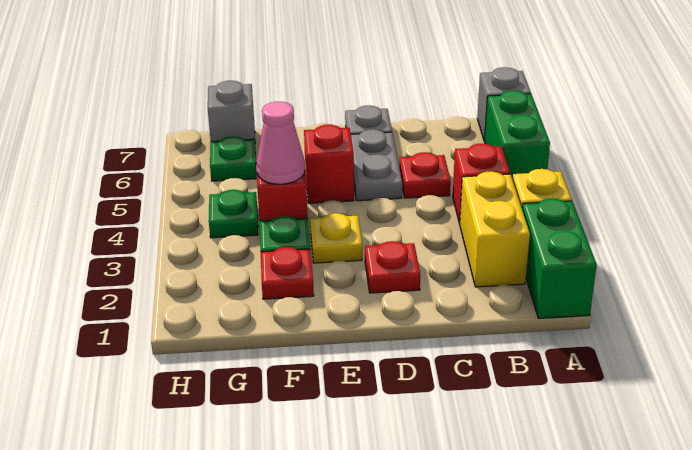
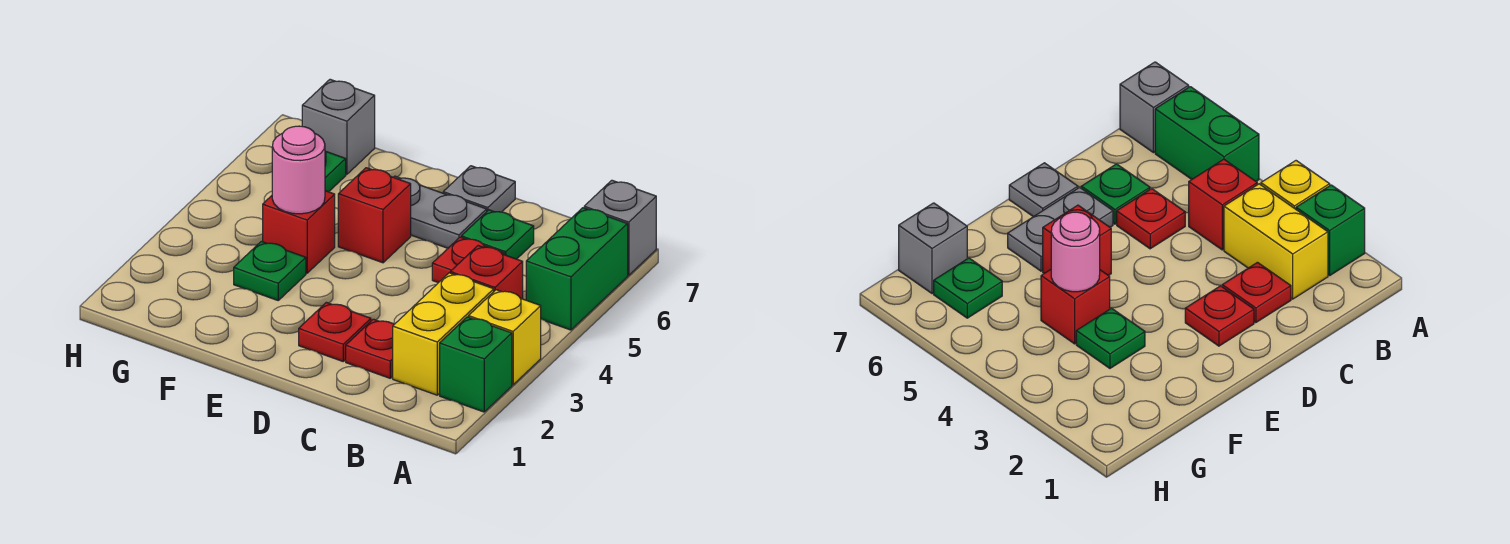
green brick A1:A2 level 1 -> green brick A2 level 1
grey plate D5:D6 level 1 -> grey plate D6:E6 level 1
yellow plate E3 level 1 -> none
red plate F2 level 1 -> red plate C2 level 1
pink cone F4 level 2 -> pink round brick F4 level 2
green plate G4 level 1 -> green plate C6 level 1

